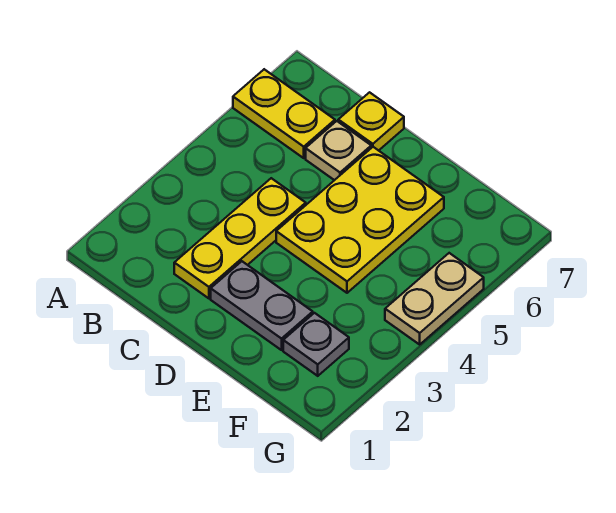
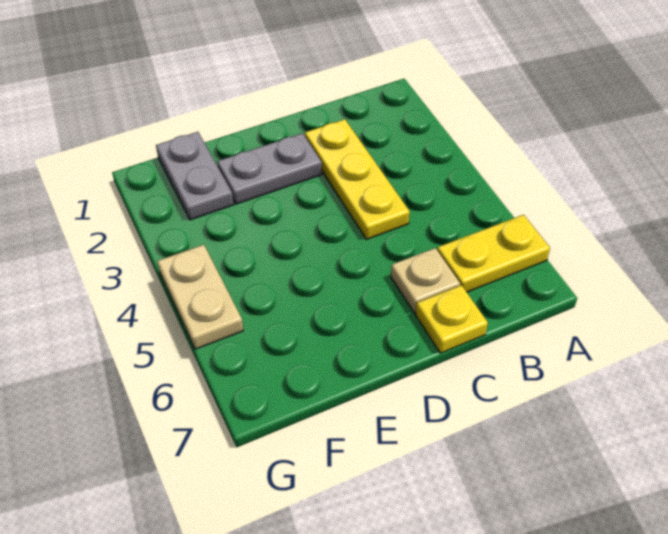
yellow plate D4:E6 level 1 -> none
grey plate F2 level 1 -> grey plate F1:F2 level 1

